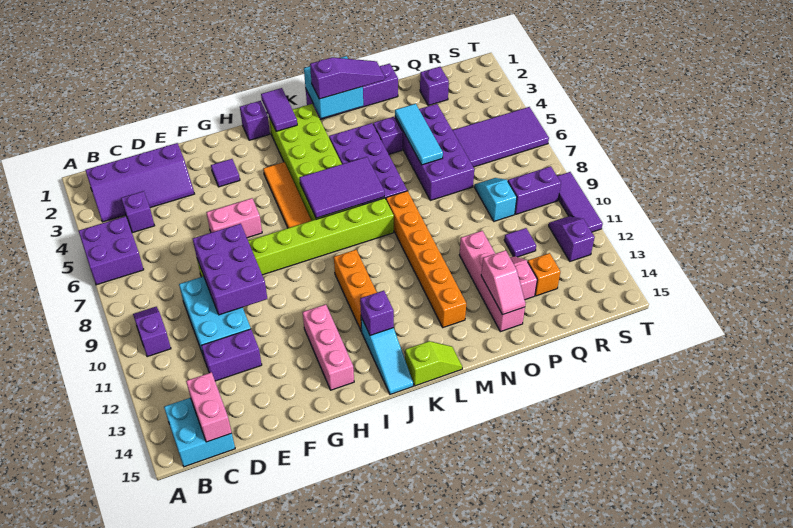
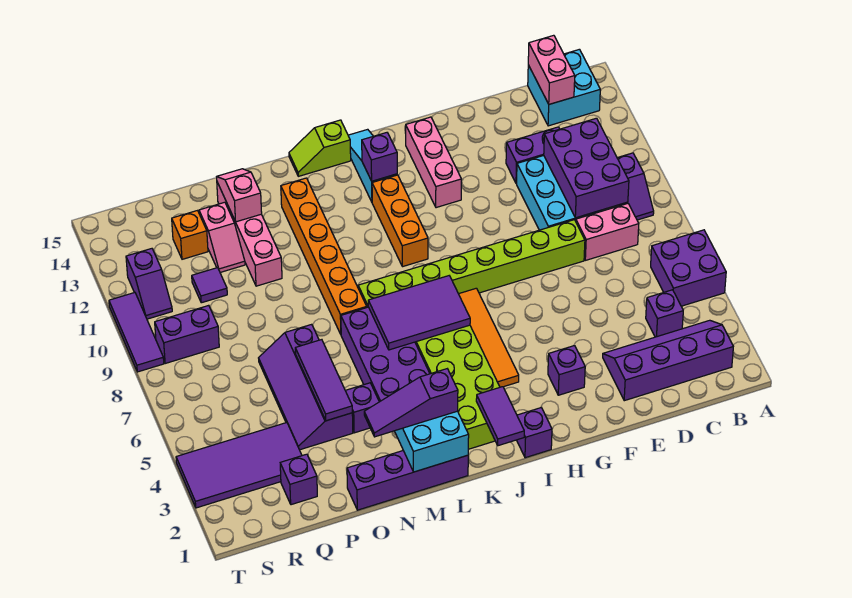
purple brick E8:F10 level 2 -> purple brick C9:D11 level 2
pink brick F6:G6 level 1 -> pink brick C8:D8 level 1
purple tile G3 level 1 -> purple brick G3 level 1
purple brick O4:P7 level 1 -> purple slope O4:P7 level 1 top O
cyan tile O4:O6 level 2 -> purple tile O4:O6 level 2
purple tile Q5:T6 level 1 -> purple tile Q3:T4 level 1
cyan slope Q8:Q9 level 1 top 9 -> none

